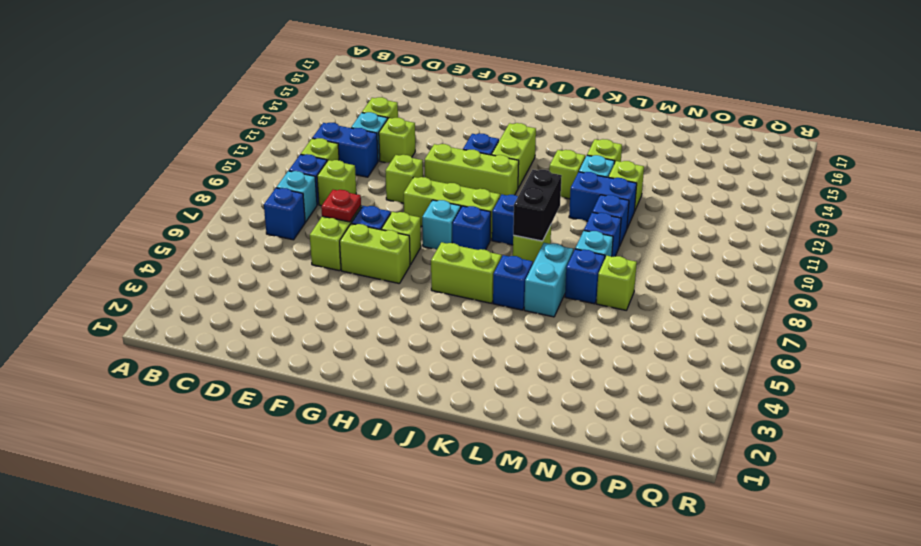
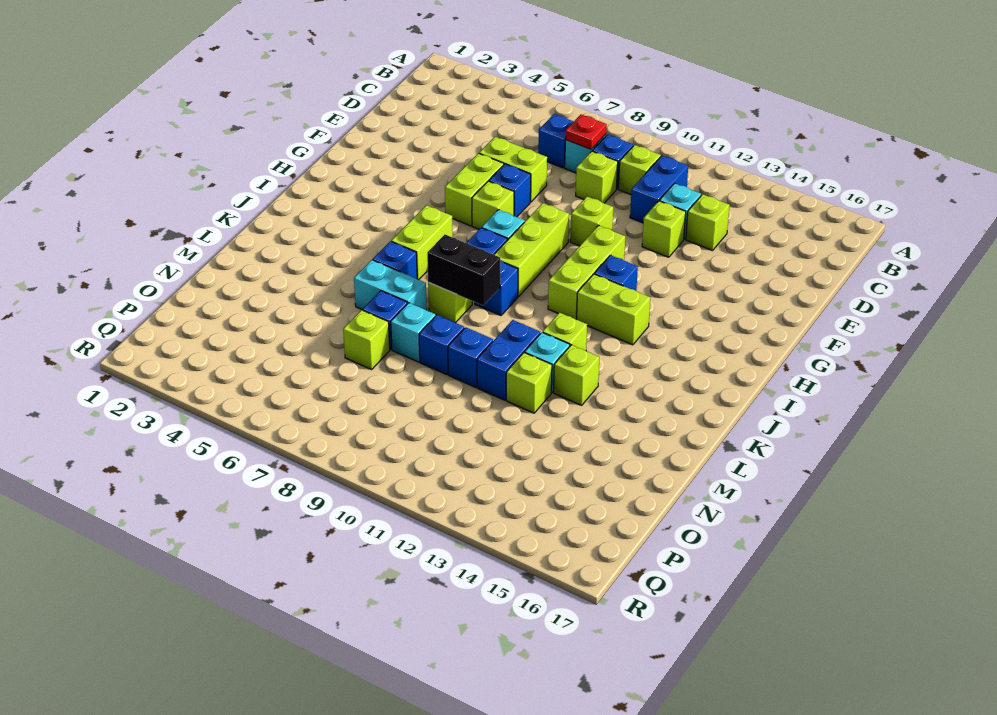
red plate E7 level 2 -> red plate C8 level 2

